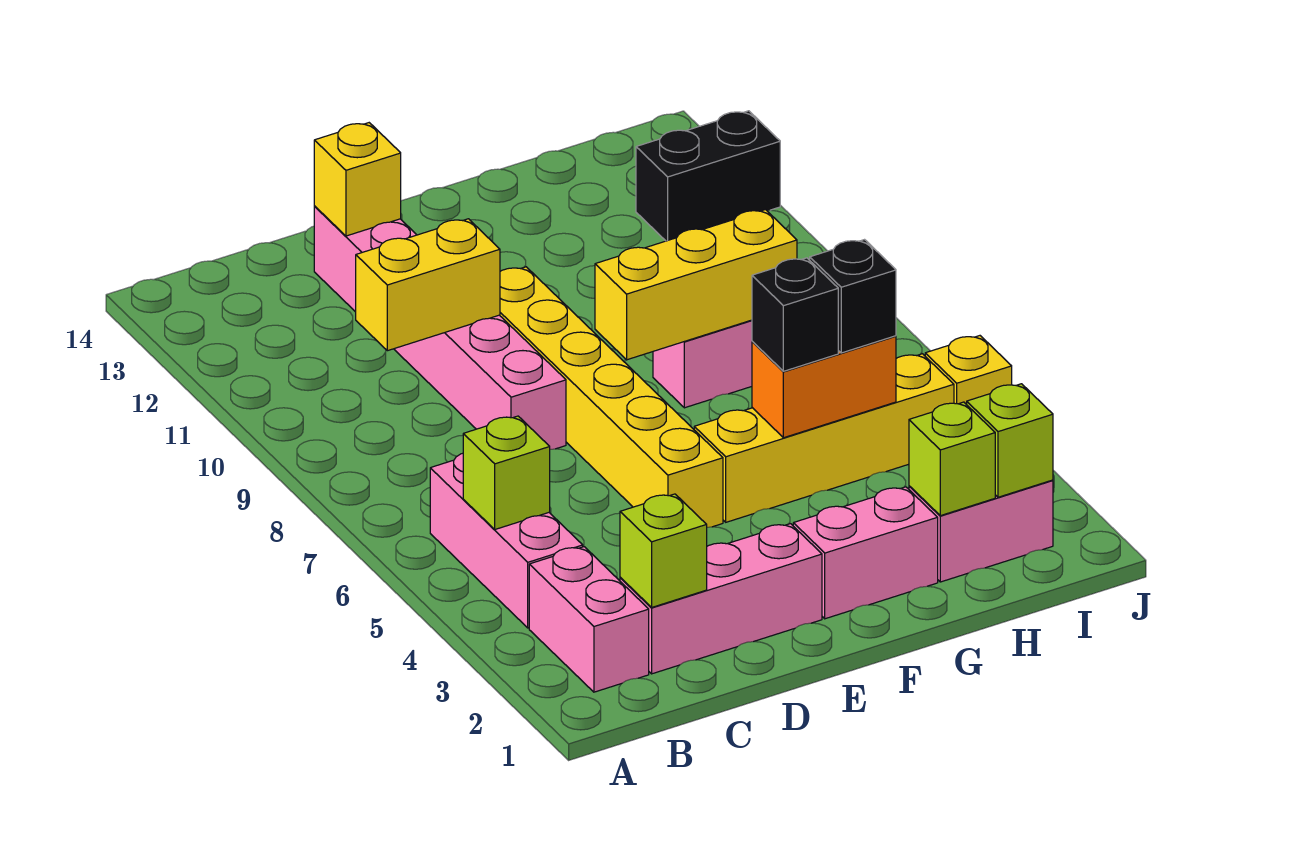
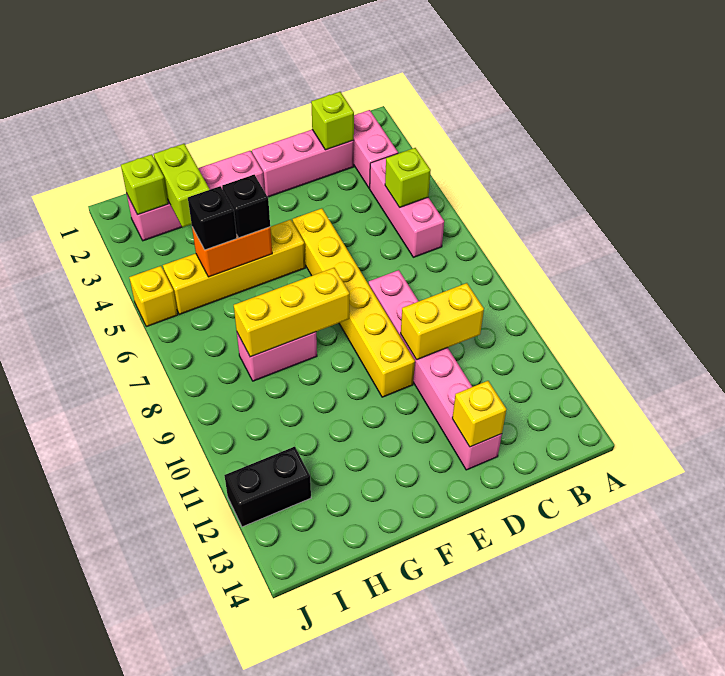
lime brick H2 level 2 -> lime brick H2:H3 level 2

